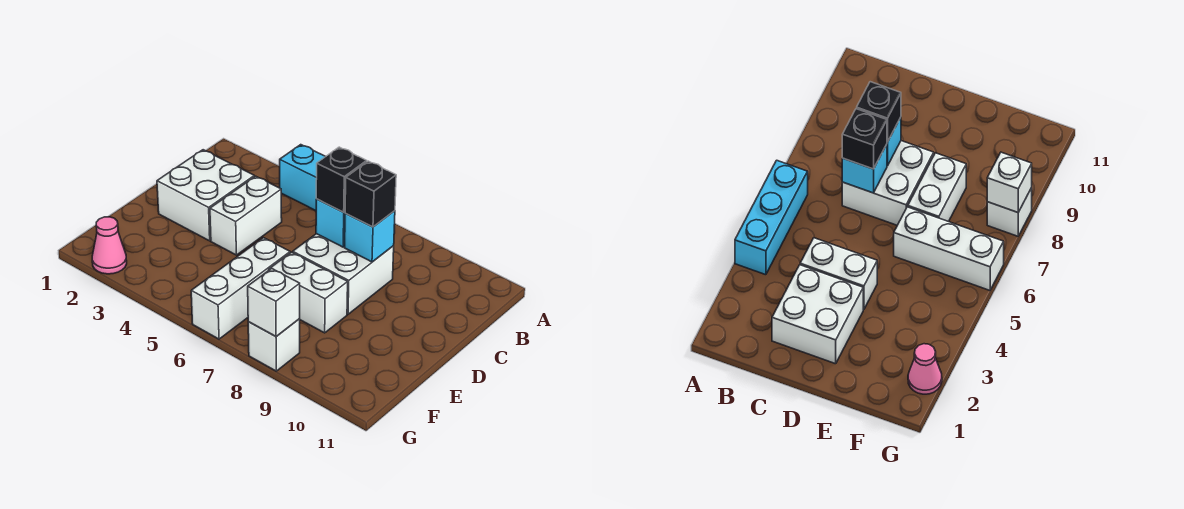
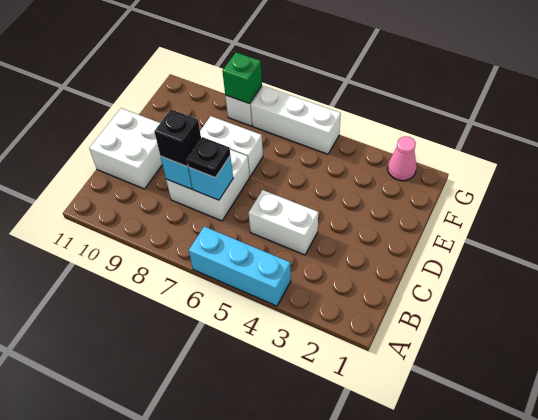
white brick C2:D3 level 1 -> white brick C10:D11 level 1
white brick C4:D4 level 1 -> white brick C4:C5 level 1
black brick C7 level 3 -> black plate C7 level 3
white brick E6:G6 level 1 -> white brick G5:G7 level 1
white brick G8 level 2 -> green brick G8 level 2

